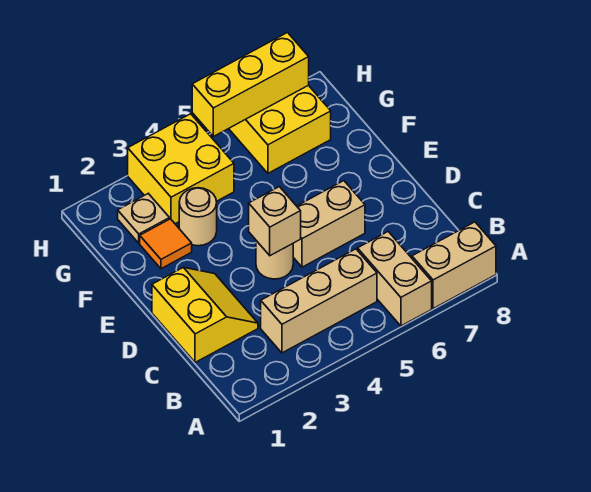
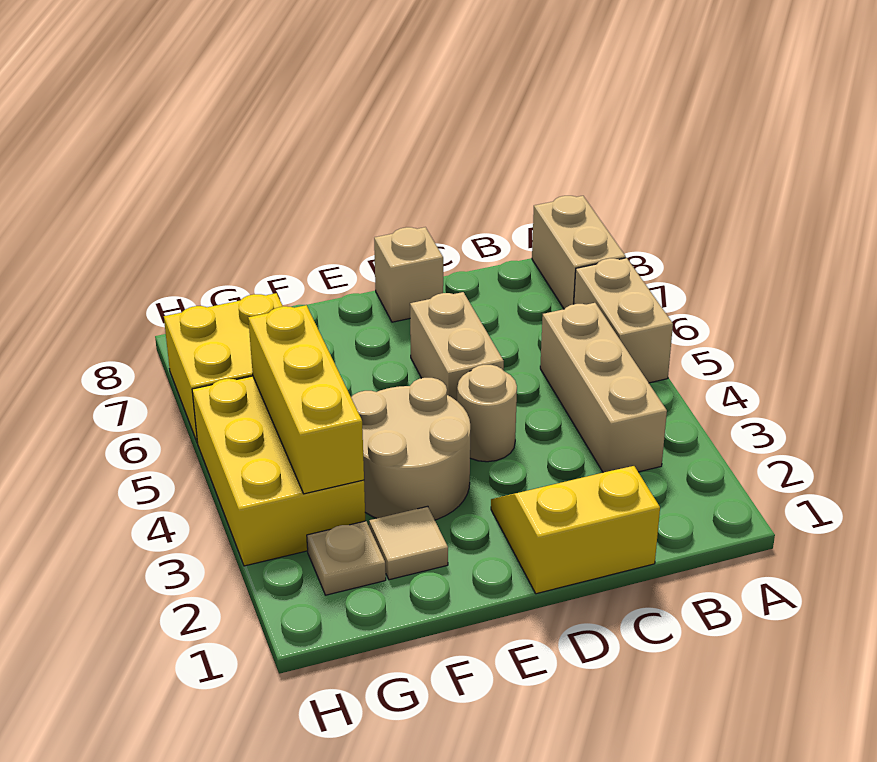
tan brick A6:B6 level 1 -> tan brick A5:A6 level 1
tan brick D4 level 2 -> tan brick D8 level 1
orange tile F2 level 1 -> tan tile F2 level 1
tan round brick F3 level 1 -> tan round brick E3:F4 level 1
yellow brick G3:H4 level 1 -> yellow brick G3:H5 level 1
yellow brick H5:H7 level 2 -> yellow brick G3:G5 level 2

